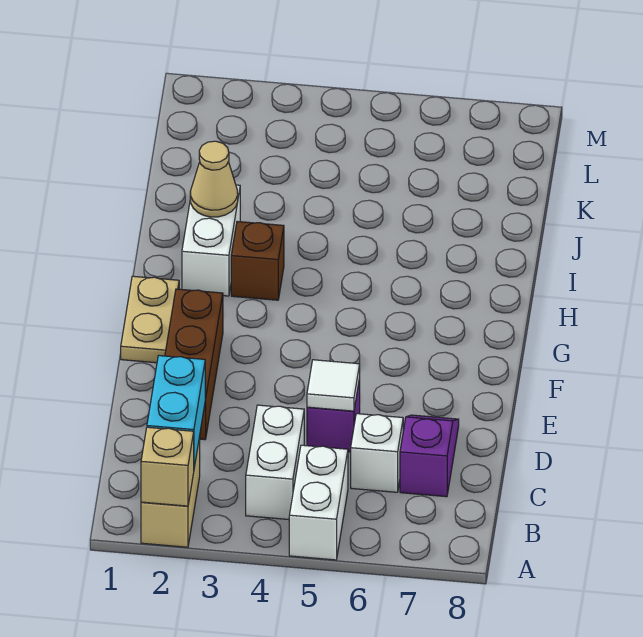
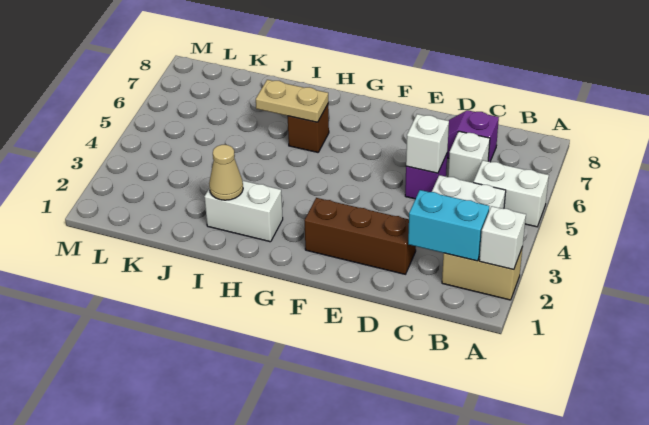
tan brick A2 level 2 -> white brick A2 level 2
white tile D5 level 2 -> white brick D5 level 2
tan plate F1:G1 level 1 -> tan plate H6:I6 level 2
brown brick H3 level 1 -> brown brick H6 level 1

